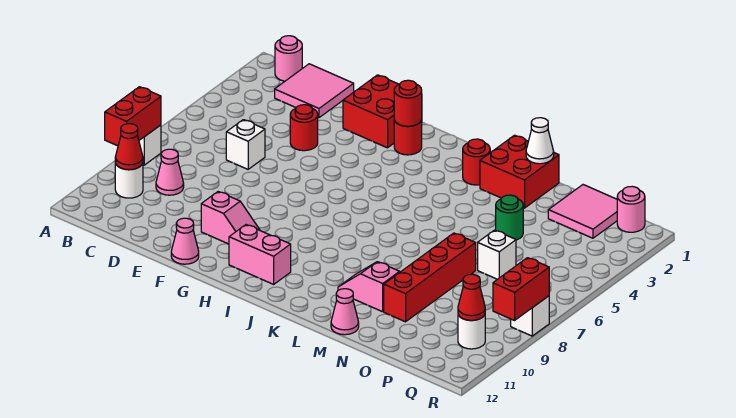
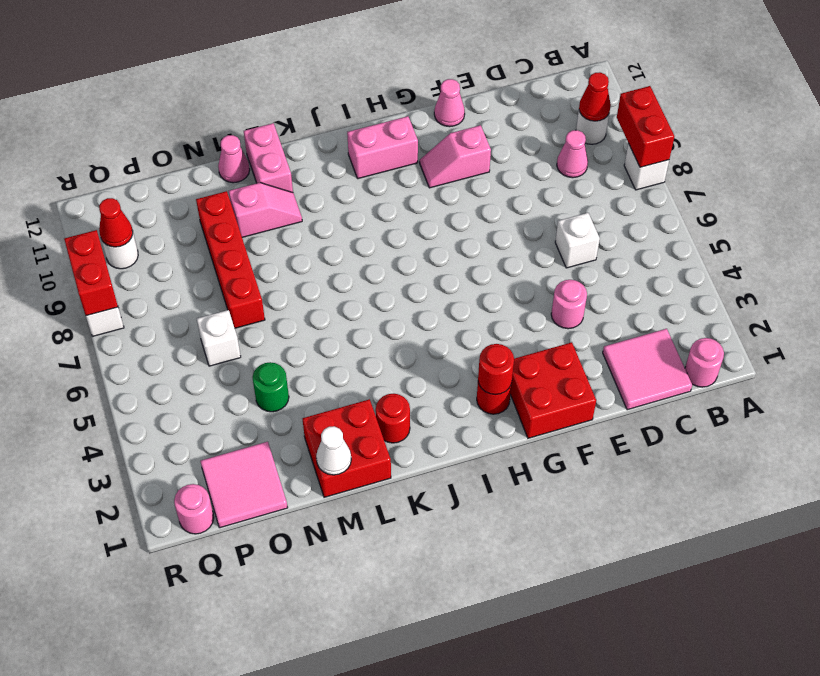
red round brick E4 level 1 -> pink round brick E4 level 1
none -> pink brick L11:L12 level 1

